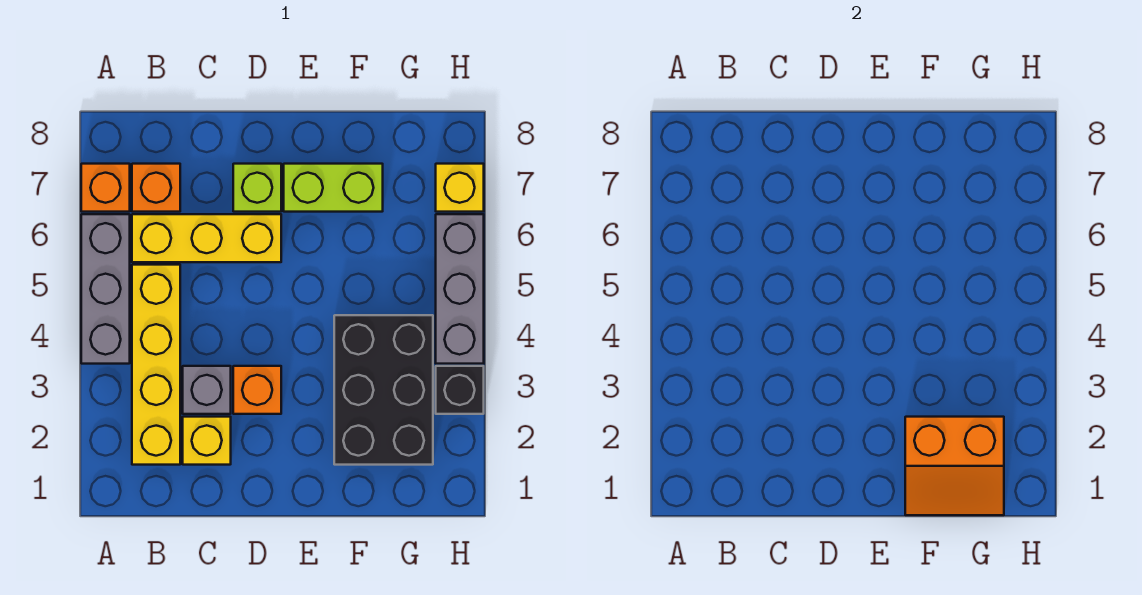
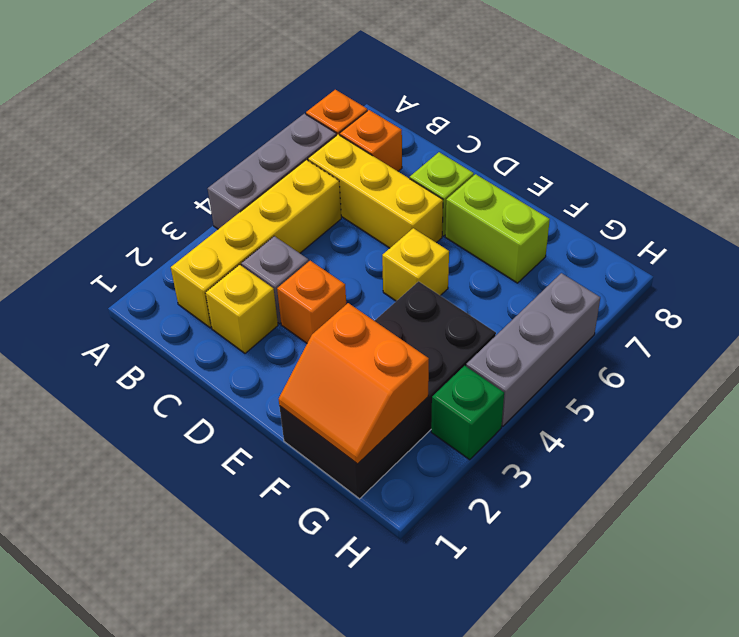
black brick F2:G4 level 1 -> black brick F1:G4 level 1
black brick H3 level 1 -> green brick H3 level 1
yellow brick H7 level 1 -> yellow brick E5 level 1

